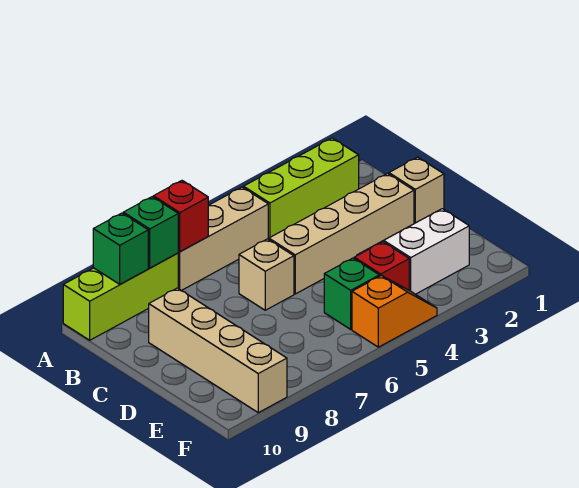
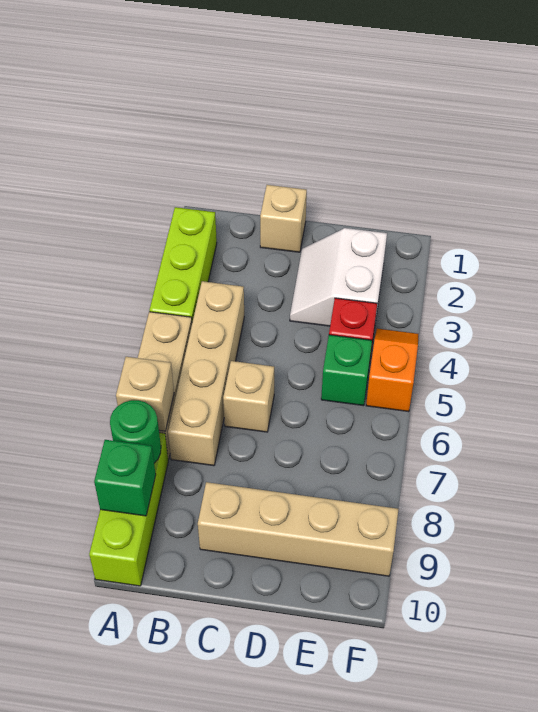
red brick A7 level 2 -> tan brick A7 level 2
green brick A8 level 2 -> green round brick A8 level 2
tan brick C2:C5 level 1 -> tan brick B4:B7 level 1

